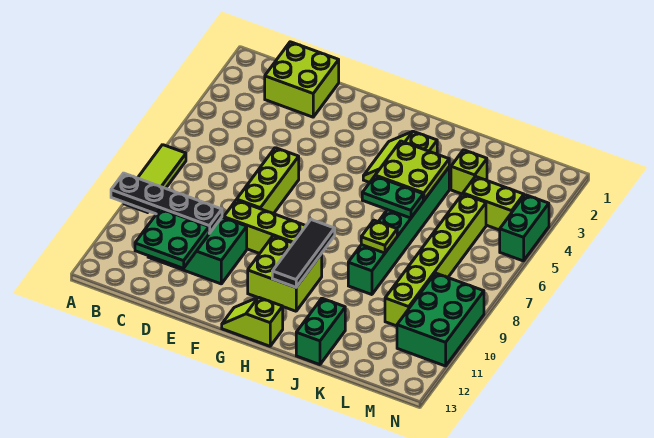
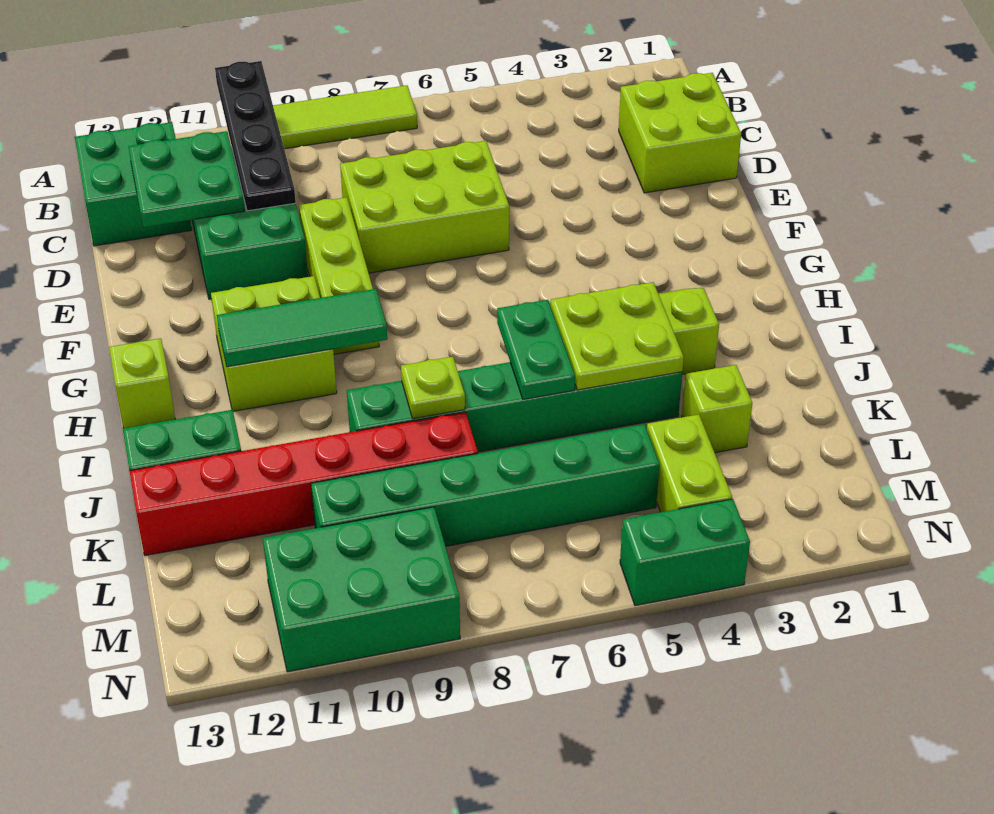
none -> green brick B12:C13 level 1
lime brick E6:E8 level 1 -> lime brick D6:E8 level 1
black tile H9:H11 level 2 -> green tile H9:H11 level 2
none -> red brick K8:K13 level 1
lime brick L5:L10 level 1 -> green brick L5:L10 level 1

